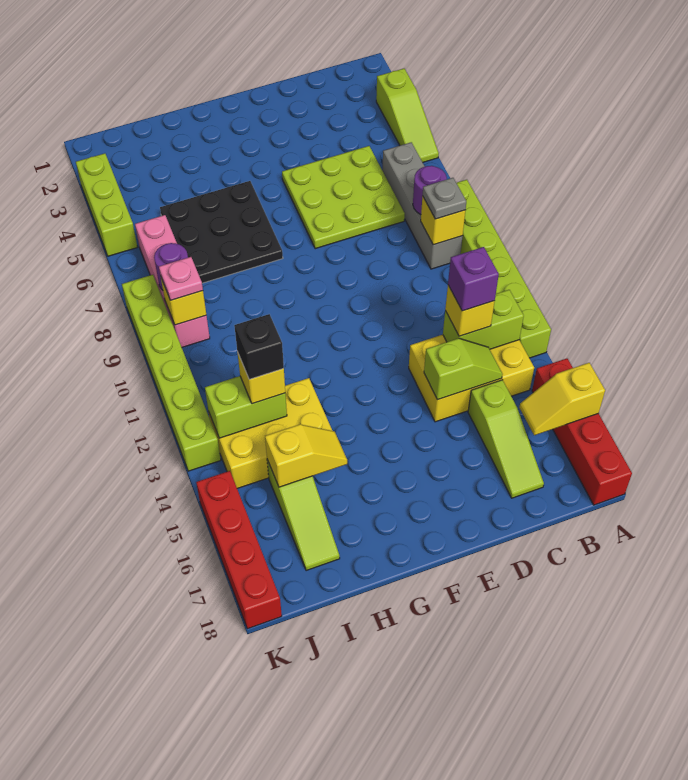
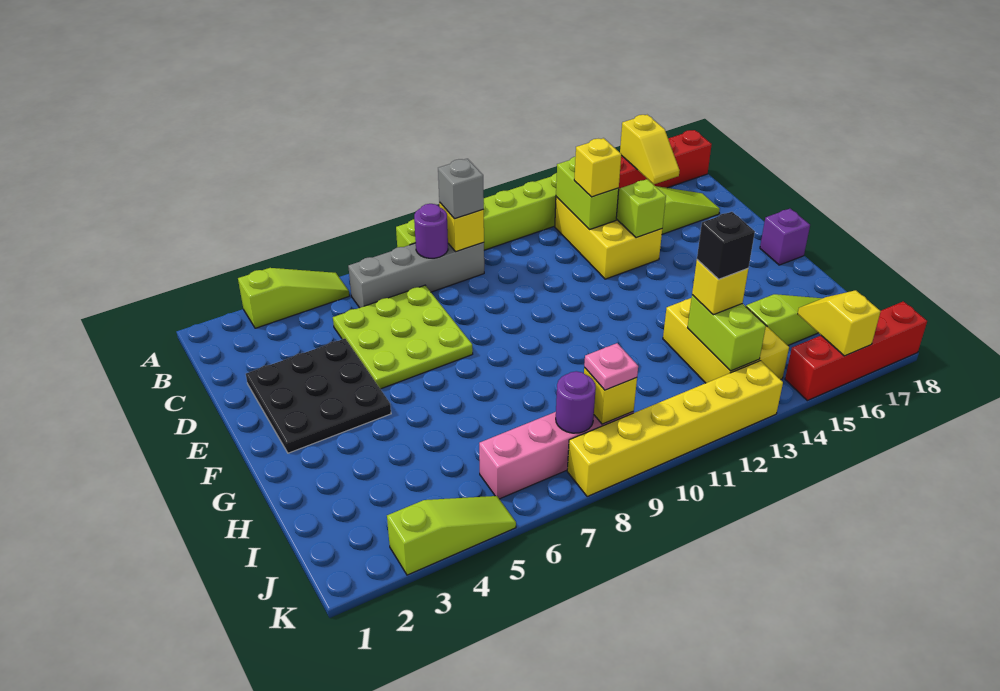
grey plate B9 level 3 -> grey brick B9 level 3
purple brick C13 level 4 -> purple brick F18 level 1
black plate G5:I7 level 1 -> black plate D2:F4 level 1
yellow slope H15:I15 level 2 top I -> yellow slope J16:K16 level 2 top K
lime brick K3:K5 level 1 -> lime slope K3:K5 level 1 top 3
lime brick K8:K13 level 1 -> yellow brick K8:K13 level 1

